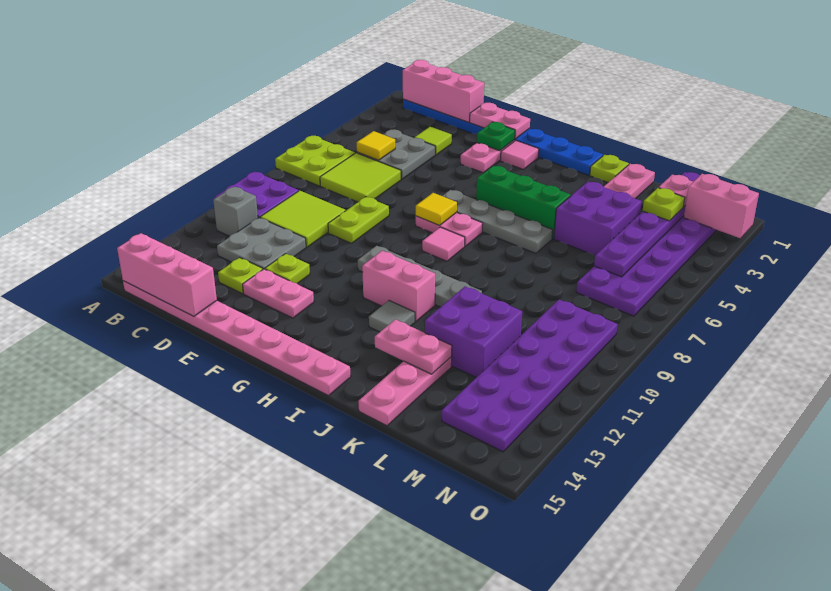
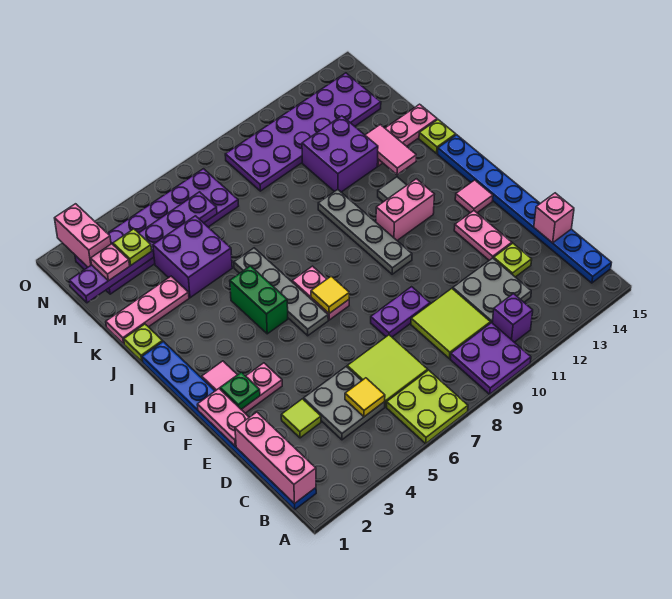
grey brick B11 level 1 -> purple brick B11 level 1
pink plate B15:I15 level 1 -> blue plate B15:I15 level 1
pink brick B15:D15 level 2 -> pink brick D15 level 2
lime plate E8:E9 level 1 -> purple plate E8:E9 level 1
lime plate E12 level 1 -> lime plate J15 level 1
green brick H5:J5 level 1 -> green brick H5:I5 level 1
pink tile H8 level 1 -> pink tile G14 level 1
pink brick H11:I11 level 1 -> pink brick H11:H12 level 1
pink plate J13:K13 level 2 -> pink tile J13:K13 level 2

